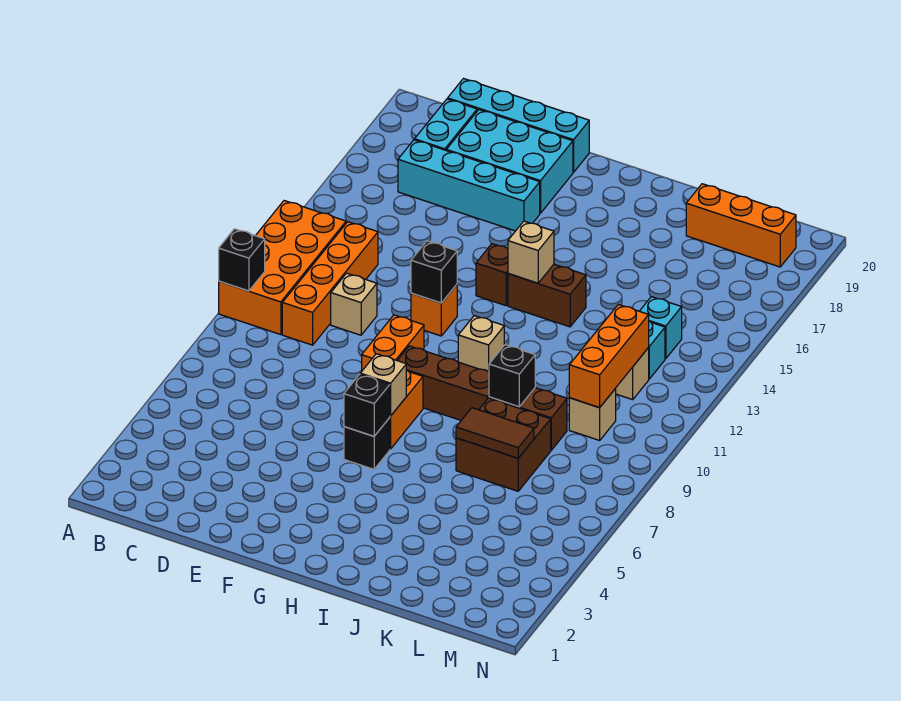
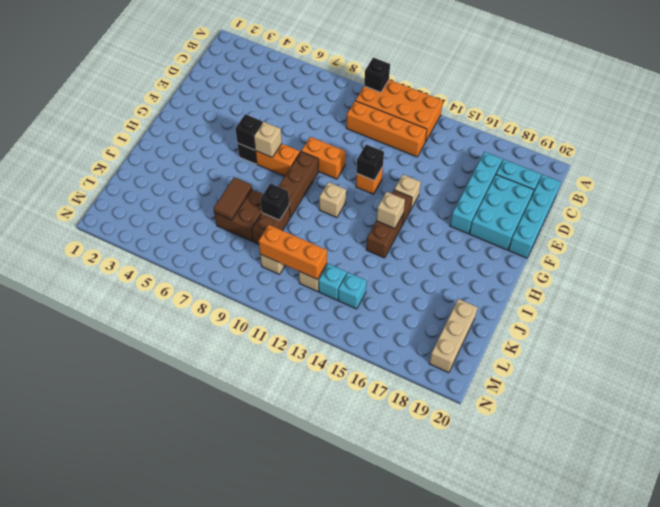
tan brick D11 level 1 -> tan brick F14 level 1
orange brick K19:M19 level 1 -> tan brick K19:M19 level 1

